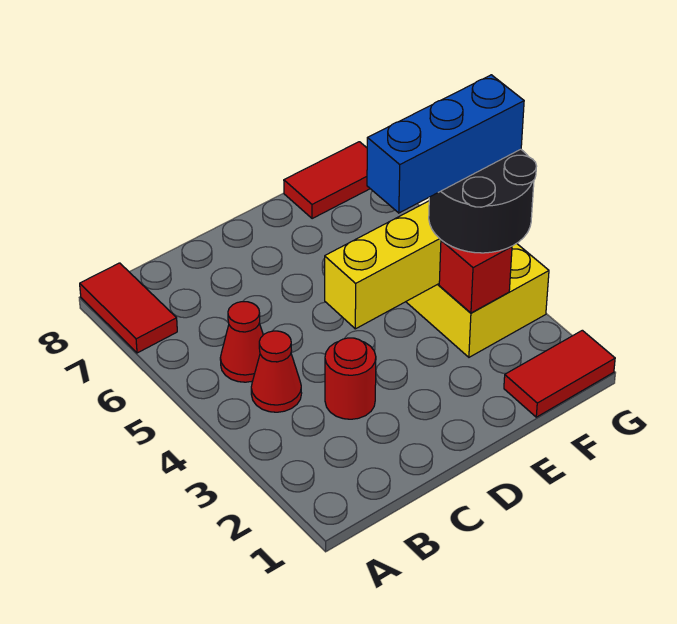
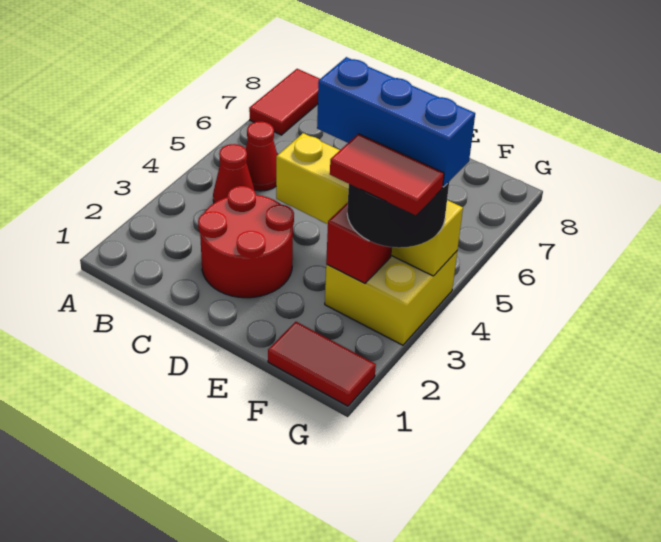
red round brick C3 level 1 -> red round brick C2:D3 level 1
red tile F8:G8 level 1 -> red tile F3:G3 level 4

